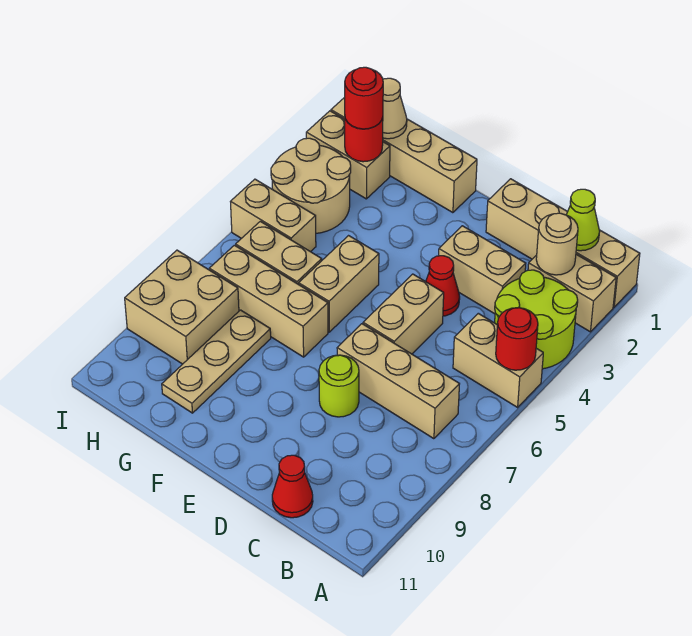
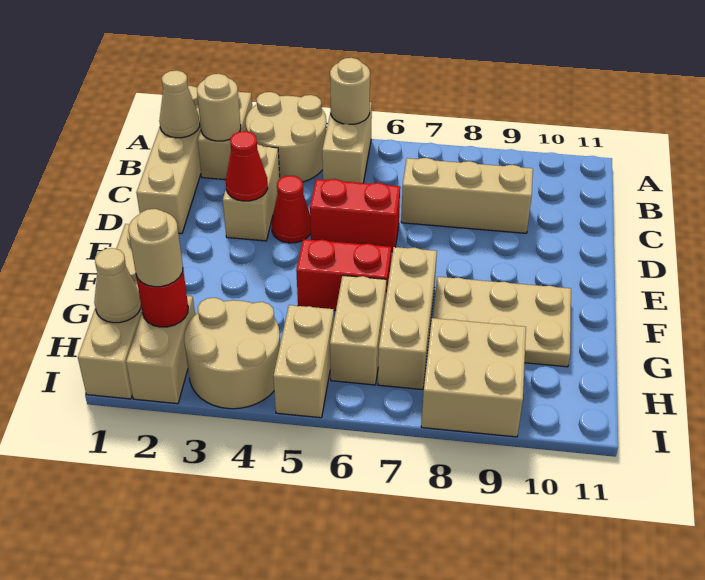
lime round brick A3:B4 level 1 -> tan round brick A3:B4 level 1
red round brick A5 level 2 -> tan round brick A5 level 2
lime cone B1 level 2 -> tan cone B1 level 2
tan brick B7:D7 level 1 -> tan brick C7:C9 level 1
red cone C11 level 1 -> red cone D3 level 2
tan brick D5:D6 level 1 -> red brick D5:D6 level 1
lime round brick D8 level 1 -> none
tan brick F5:F6 level 1 -> red brick F5:F6 level 1
tan plate G8:G10 level 1 -> tan plate F8:G10 level 1
red round brick H2 level 3 -> tan round brick H2 level 3

